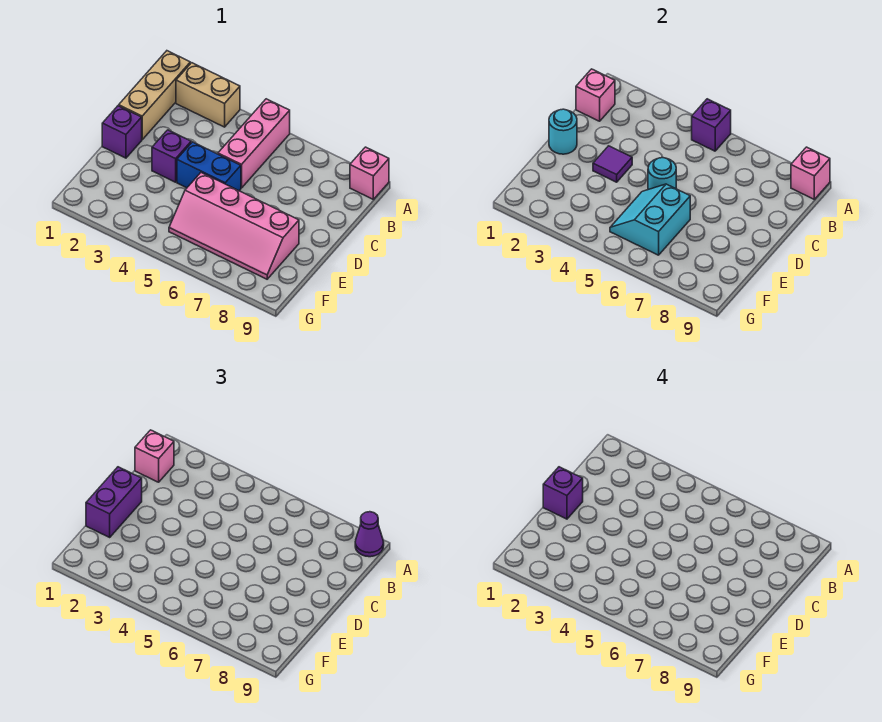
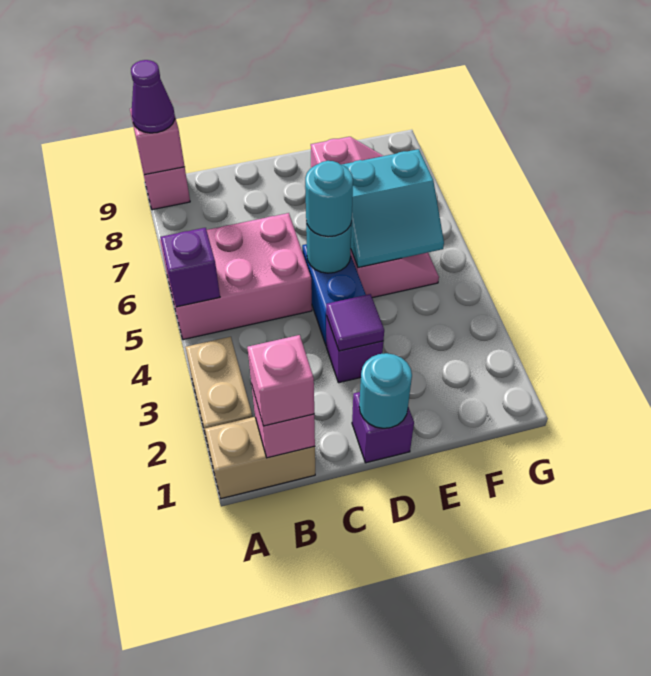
tan brick A1:C1 level 1 -> tan brick A1:B1 level 1
pink brick A5:C5 level 1 -> pink brick A5:C6 level 1
purple brick D1:E1 level 3 -> none
purple brick D1 level 4 -> none
none -> cyan round brick D5 level 3

